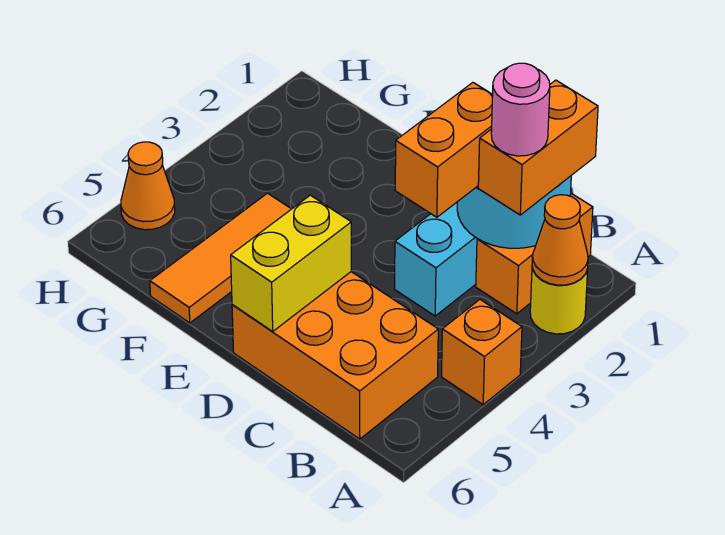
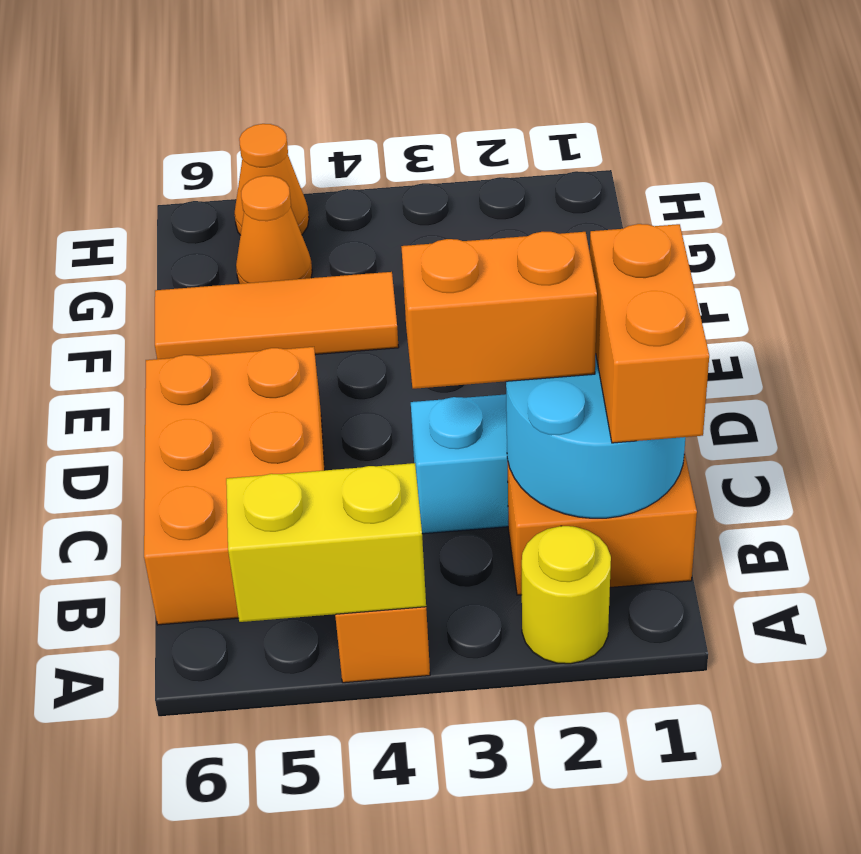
orange cone A2 level 2 -> orange cone G5 level 1
orange brick B1:B2 level 3 -> orange brick B1:C1 level 3
pink round brick B2 level 4 -> none
yellow brick D5:D6 level 2 -> yellow brick A4:A5 level 2

